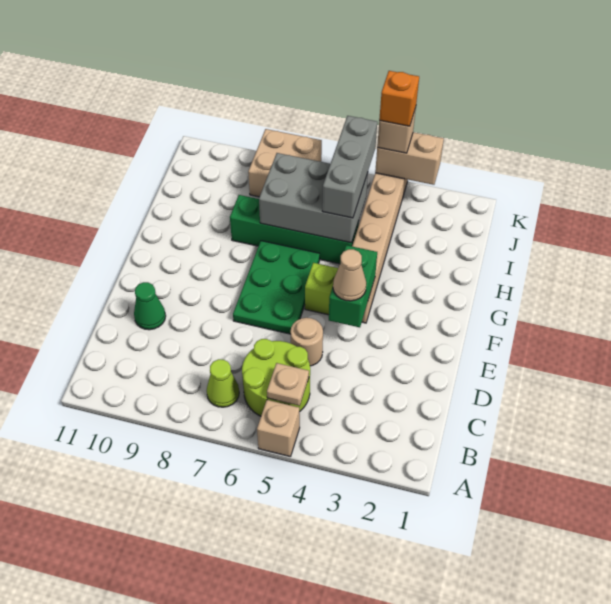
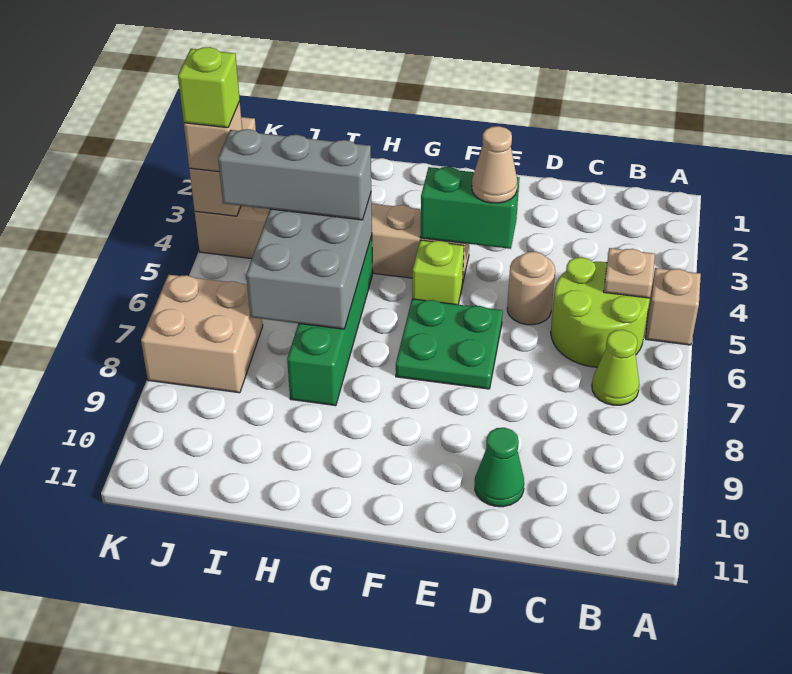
green plate E6:G7 level 1 -> green plate E6:F7 level 1
orange brick K4 level 4 -> lime brick K4 level 4

